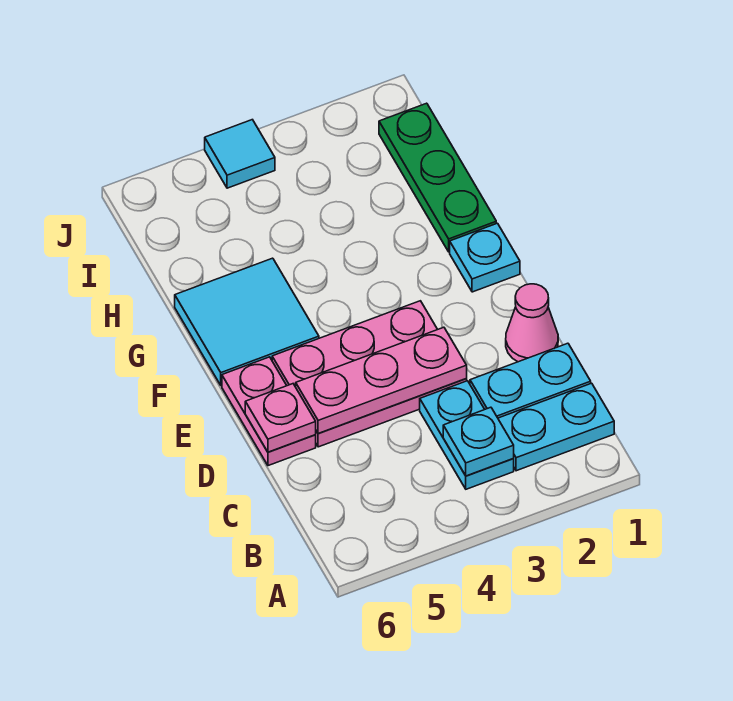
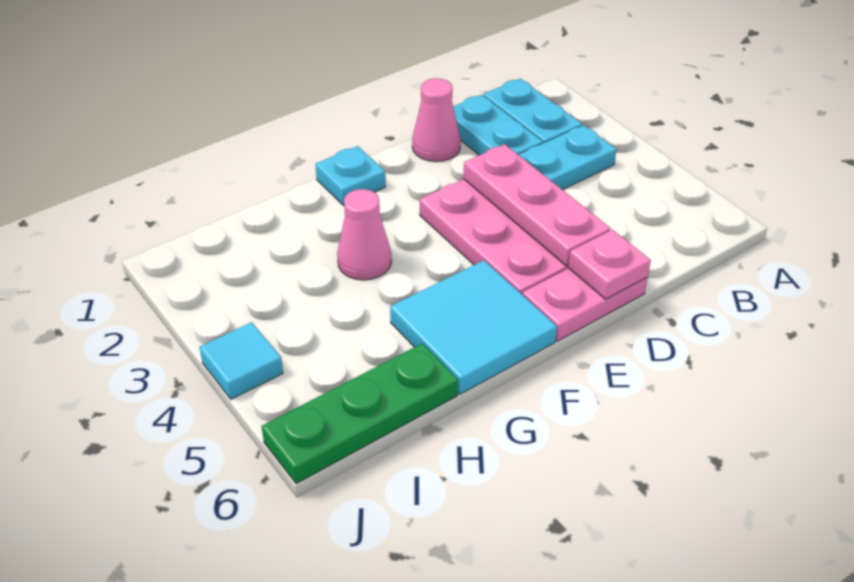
cyan plate B3 level 2 -> none
green plate G1:I1 level 1 -> green plate H6:J6 level 1
none -> pink cone G3 level 1

